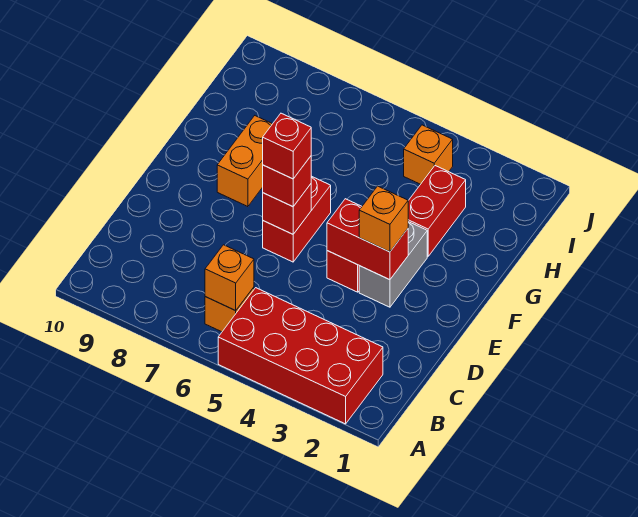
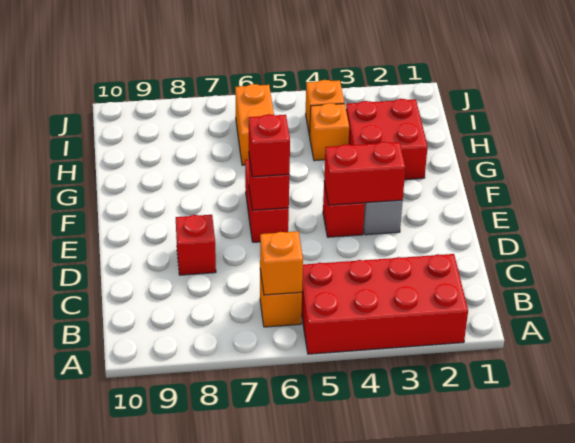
orange brick E3 level 3 -> orange brick H4 level 1
red brick E6 level 4 -> red brick D8 level 1
orange brick F8:G8 level 1 -> orange brick H6:I6 level 1
red brick G3:H3 level 1 -> red brick G2:H3 level 1

